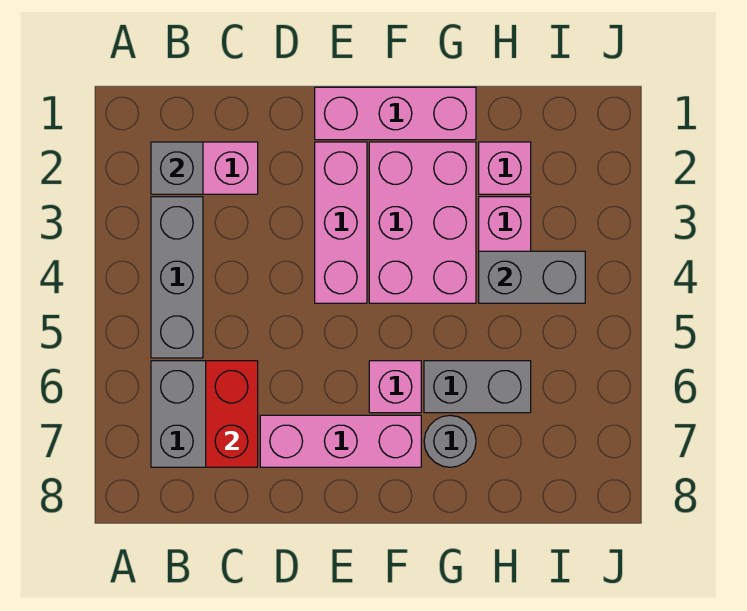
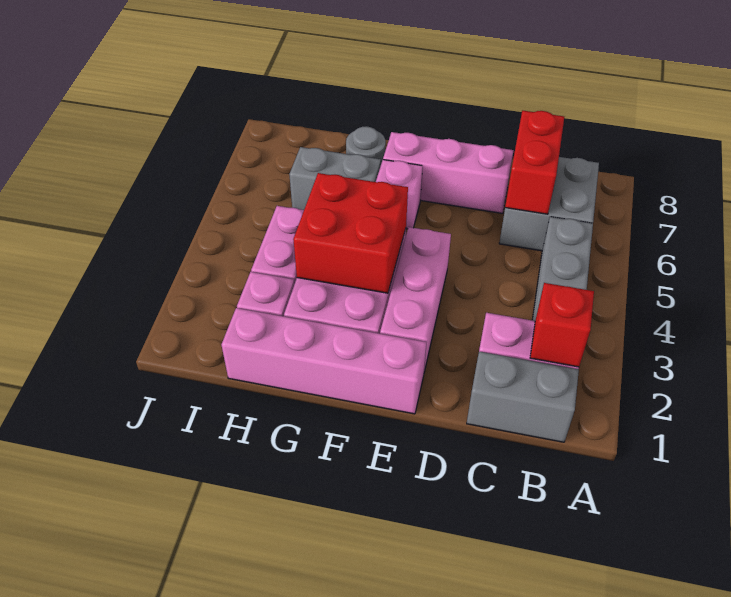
grey brick B2 level 2 -> red brick B2 level 2
pink brick E1:G1 level 1 -> pink brick E1:H1 level 1
none -> red brick F3:G4 level 2
grey brick H4:I4 level 2 -> grey brick B1:C1 level 1

